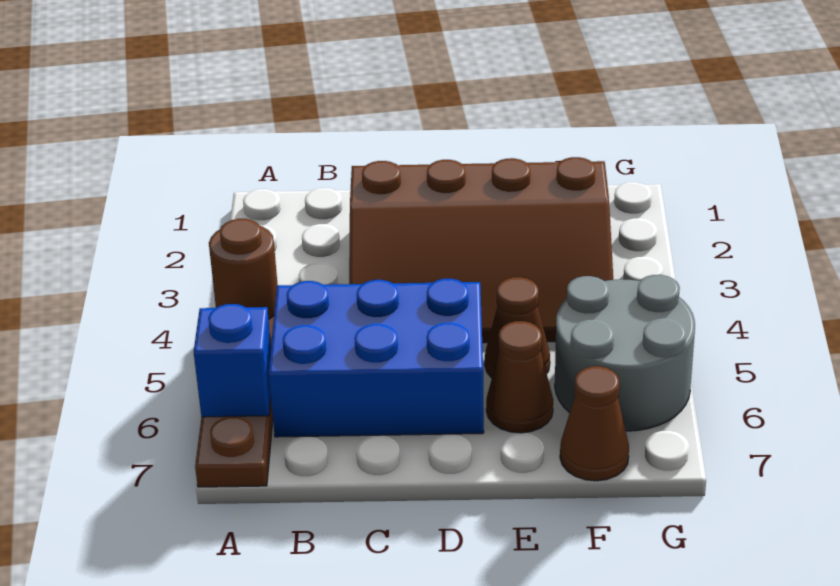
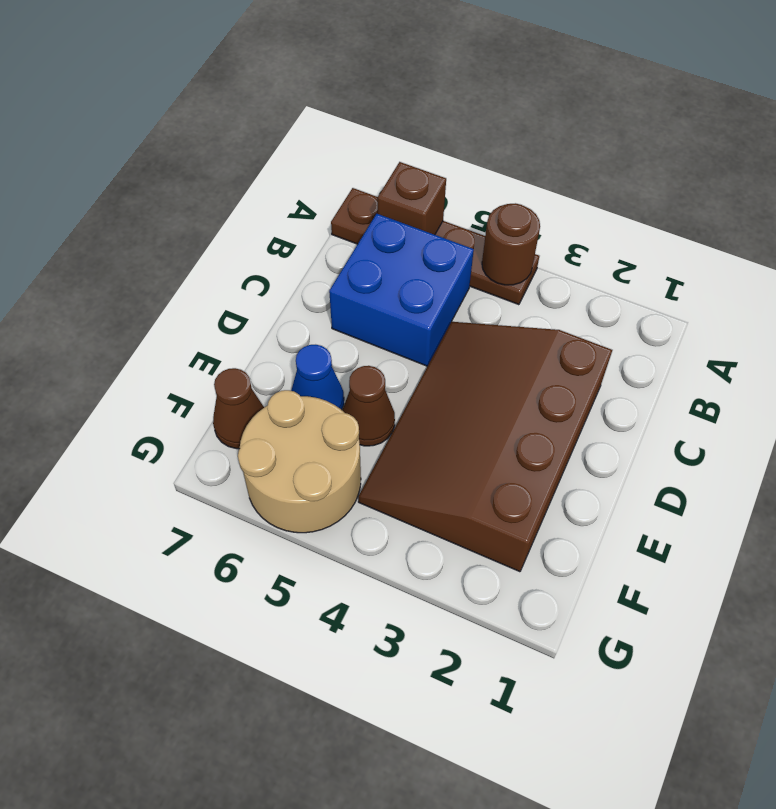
blue brick A6 level 2 -> brown brick A6 level 2
blue brick B5:D6 level 1 -> blue brick B5:C6 level 1
brown cone E6 level 1 -> blue cone E6 level 1
grey round brick F5:G6 level 1 -> tan round brick F5:G6 level 1

